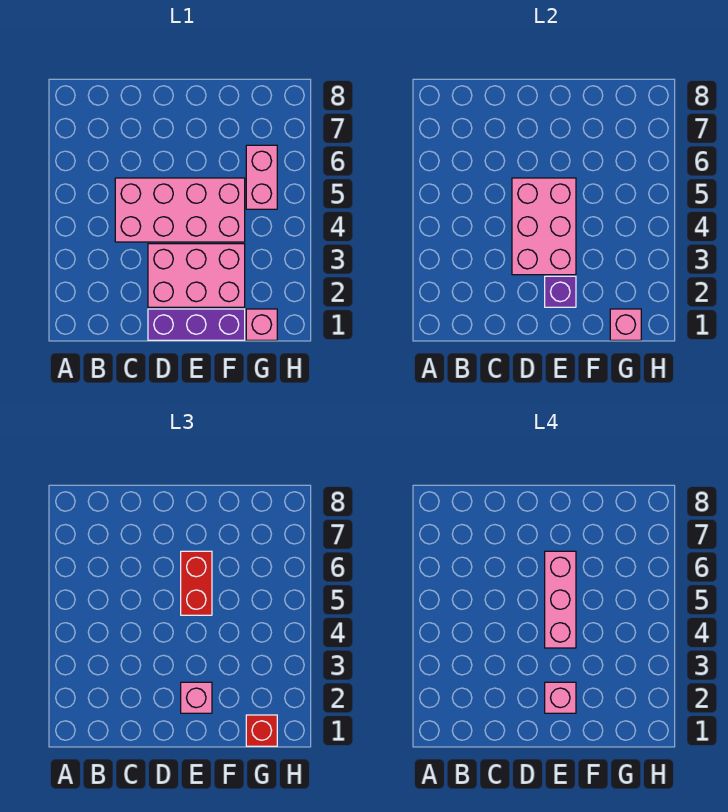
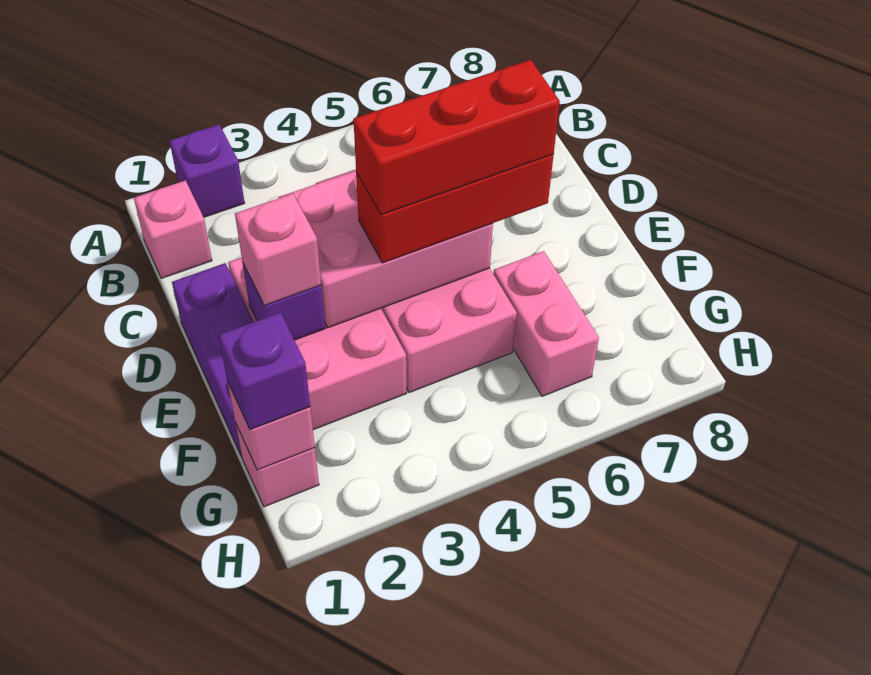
none -> purple brick A2 level 1
pink brick E2 level 4 -> pink brick B1 level 1
pink brick E4:E6 level 4 -> red brick E4:E6 level 4
red brick E5:E6 level 3 -> red brick E4:E6 level 3
red brick G1 level 3 -> purple brick G1 level 3
pink brick G5:G6 level 1 -> pink brick F6:G6 level 1

